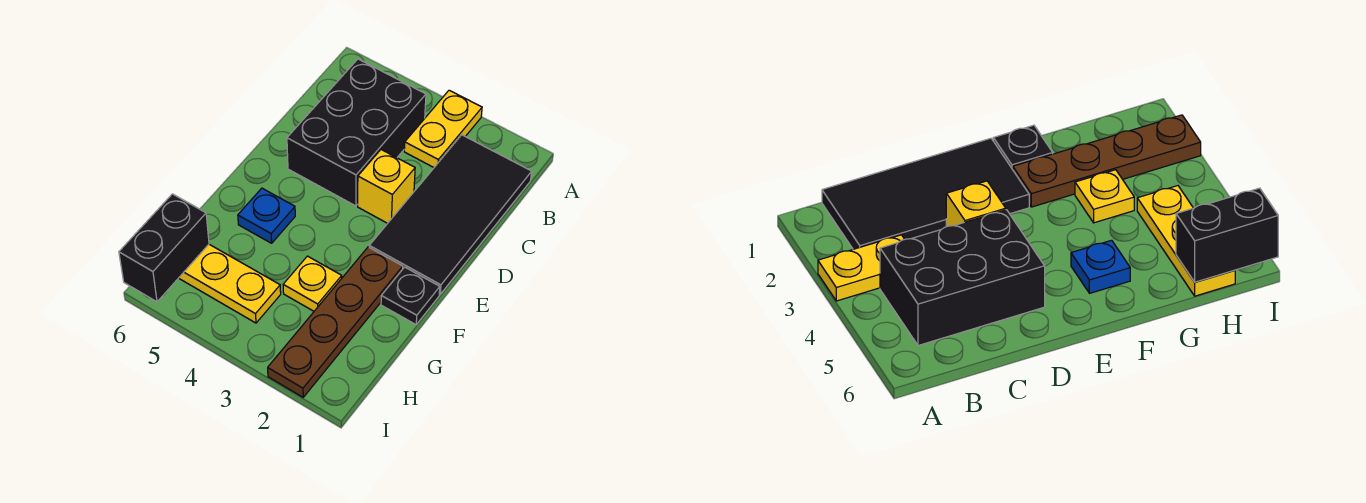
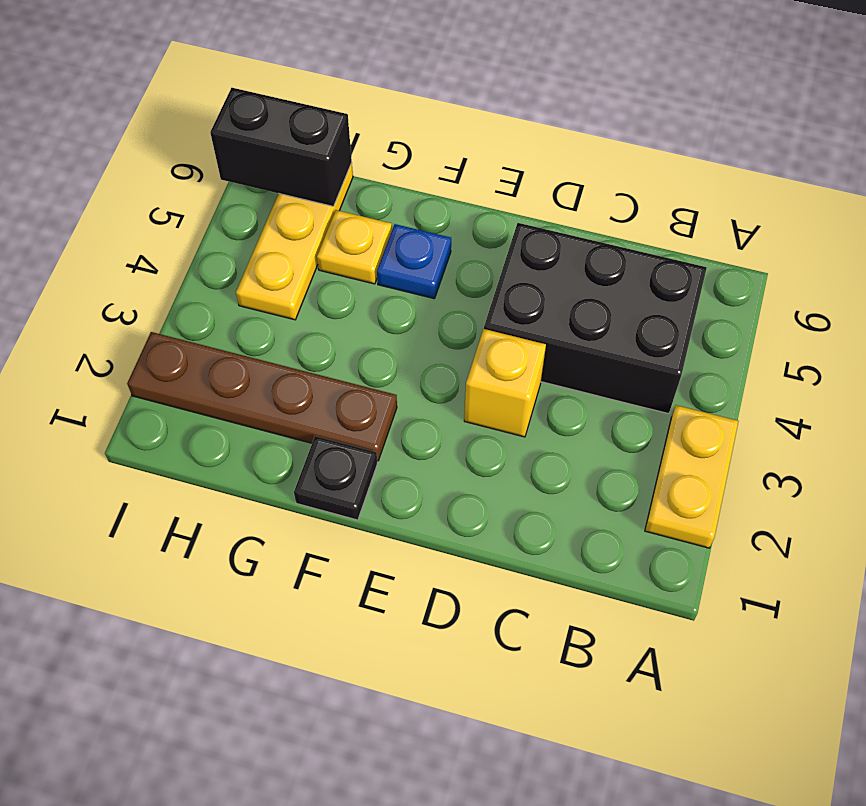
yellow plate A3:B3 level 1 -> yellow plate A2:A3 level 1
black tile B1:E2 level 1 -> none
yellow plate G3 level 1 -> yellow plate G5 level 1

